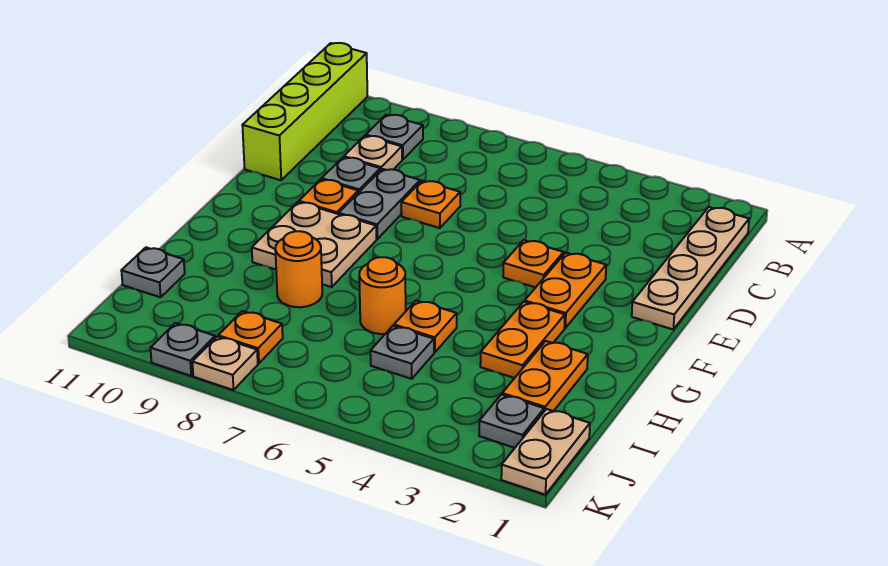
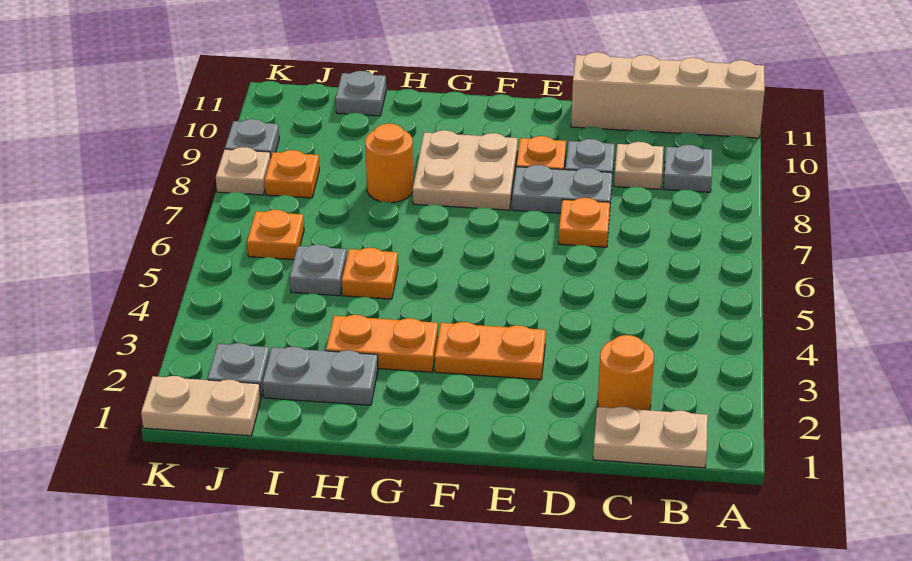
lime brick A11:D11 level 1 -> tan brick A11:D11 level 1
tan plate B1:E1 level 1 -> tan plate B1:C1 level 1
orange plate E4 level 1 -> orange plate J6 level 1
orange plate H2:I2 level 1 -> grey plate H2:I2 level 1
orange round brick H6 level 1 -> orange round brick C2 level 1

